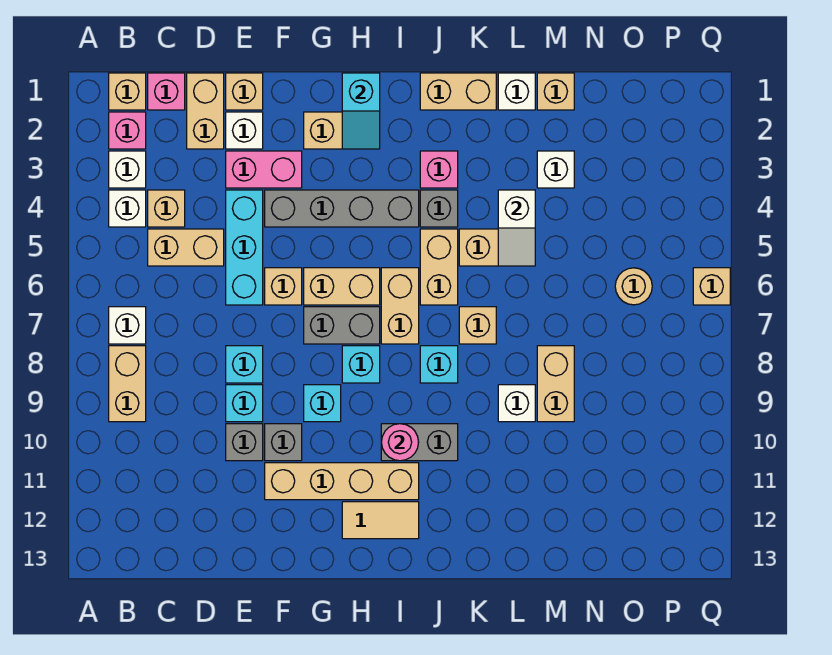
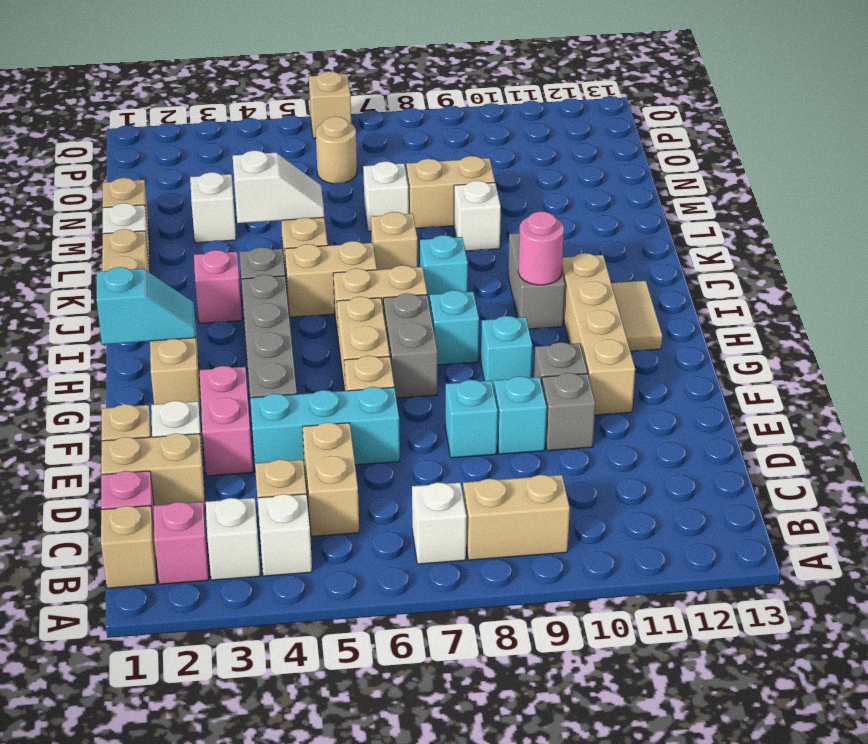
none -> white brick M7 level 1

